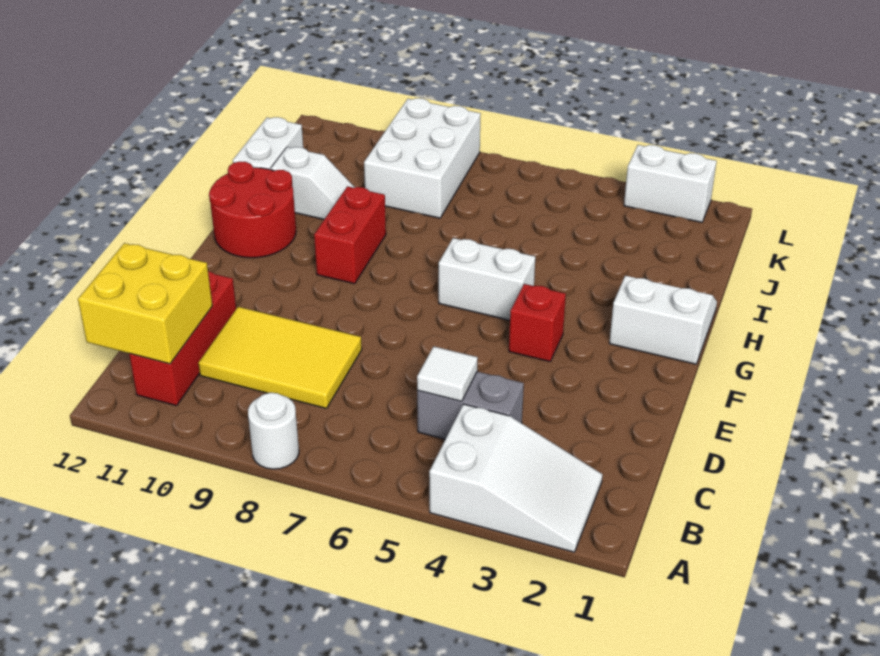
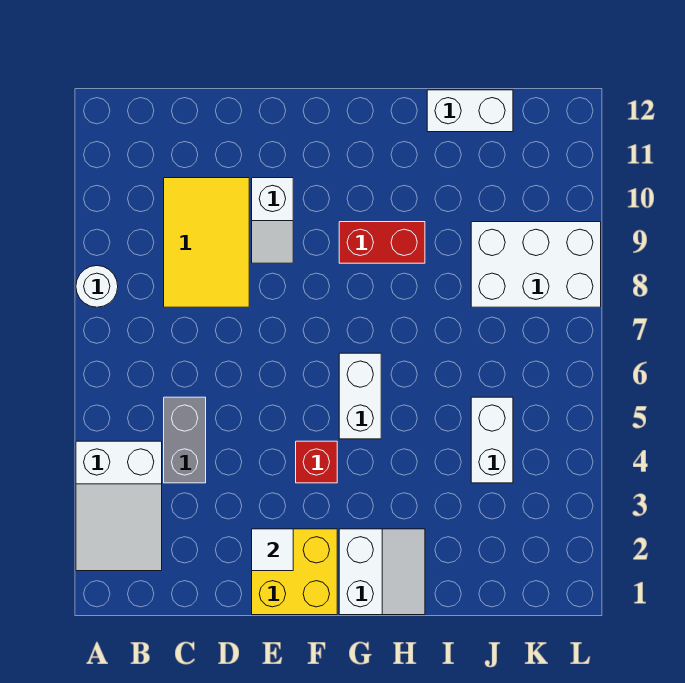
red brick B11:D11 level 1 -> none
yellow brick B11:C12 level 2 -> yellow brick E1:F2 level 1
white tile C5 level 2 -> white tile E2 level 2
red round brick G11:H12 level 1 -> none
white slope I10:I11 level 1 top 11 -> white slope E9:E10 level 1 top 10
white brick L2:L3 level 1 -> white brick J4:J5 level 1

